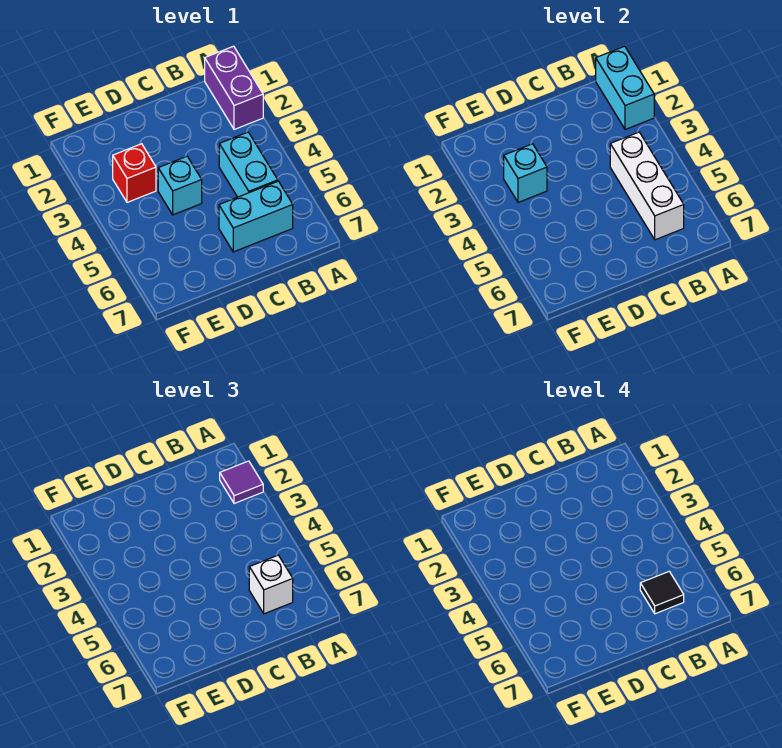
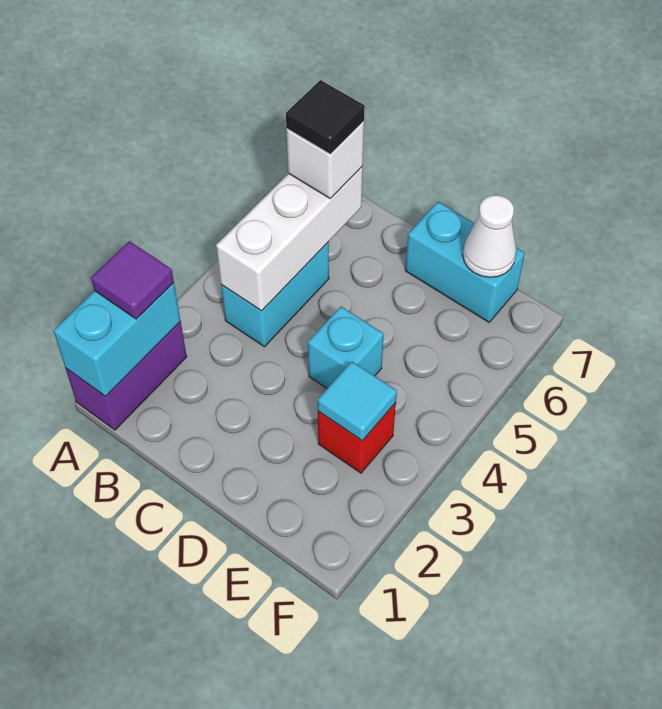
cyan brick B6:C6 level 1 -> cyan brick D7:E7 level 1
cyan brick E3 level 2 -> cyan tile E3 level 2
none -> white cone E7 level 2

